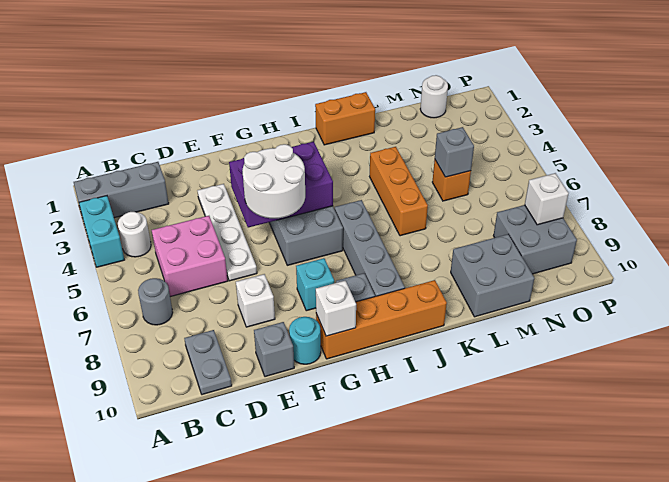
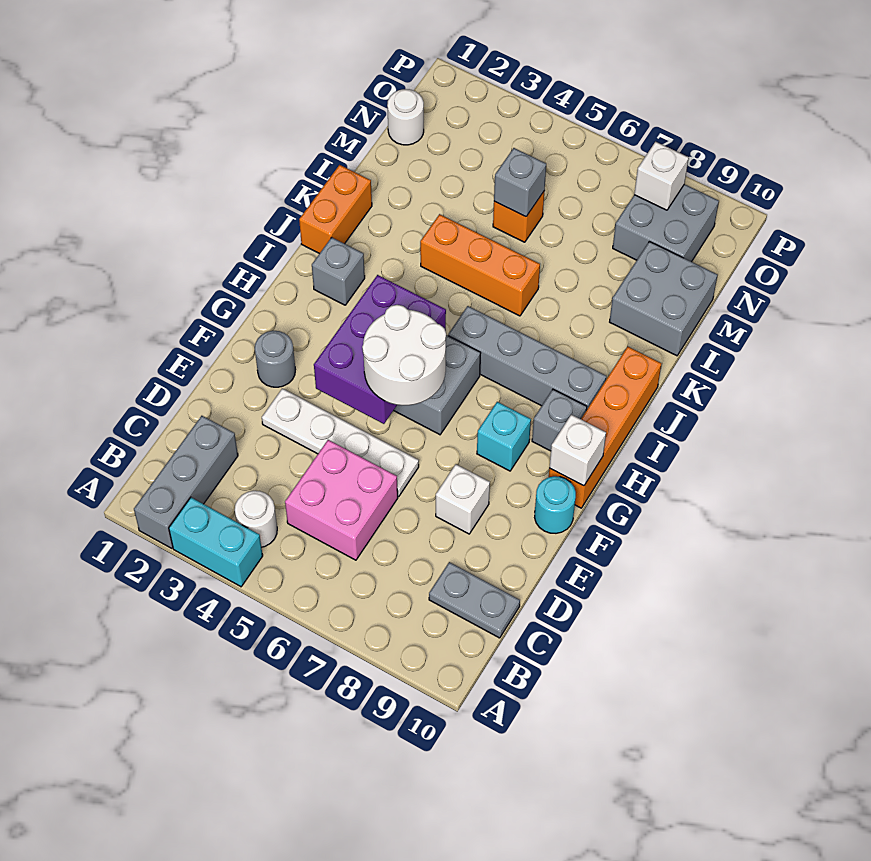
grey round brick B7 level 1 -> grey round brick F2 level 1
grey brick E10 level 1 -> grey brick I2 level 1

